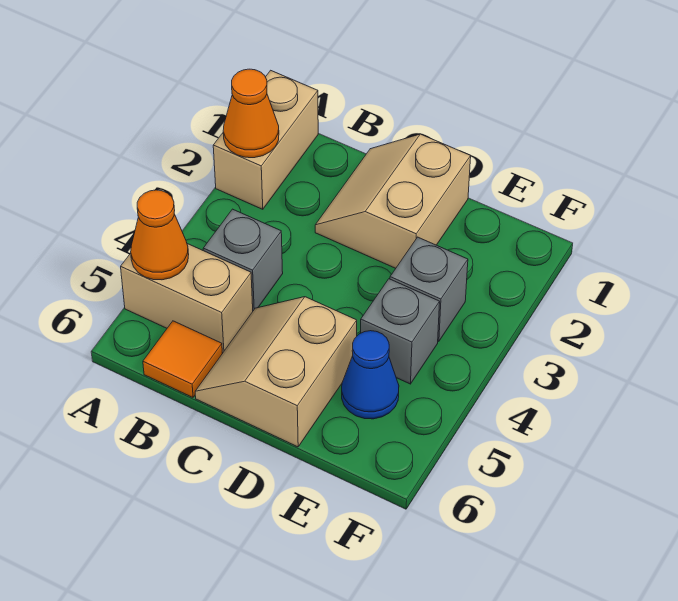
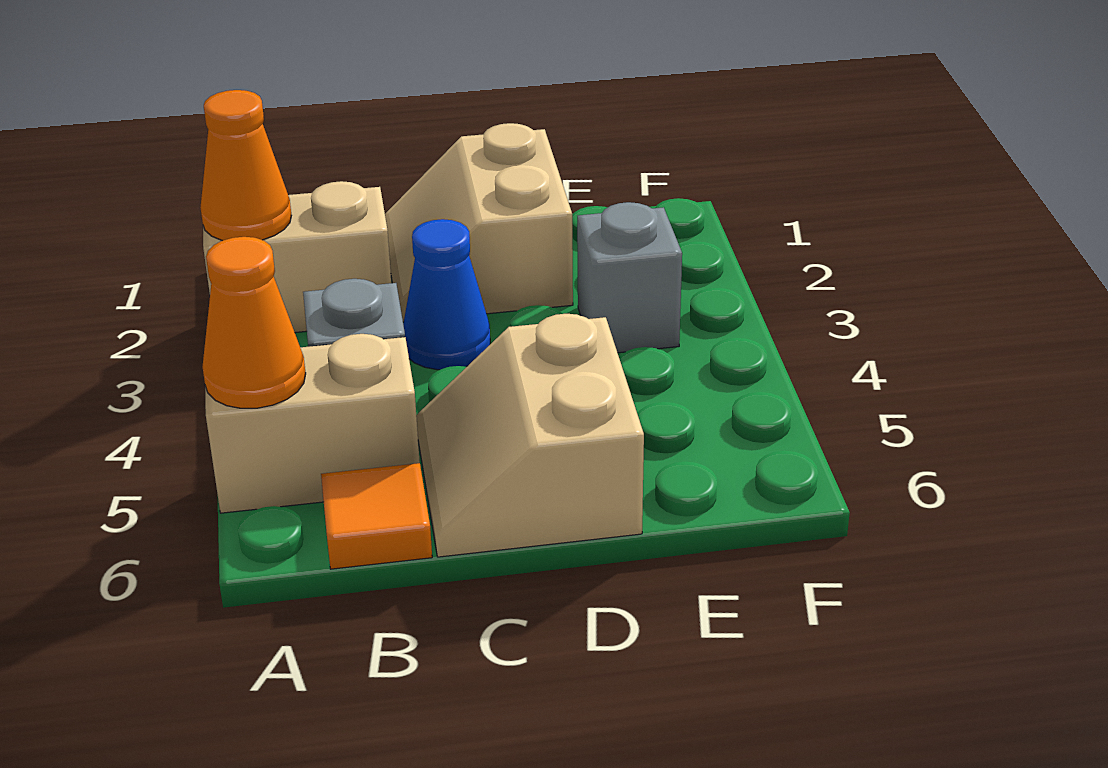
tan brick A1:A2 level 1 -> tan brick A2:B2 level 1
grey brick E4 level 1 -> none
blue cone E5 level 1 -> blue cone C3 level 1

